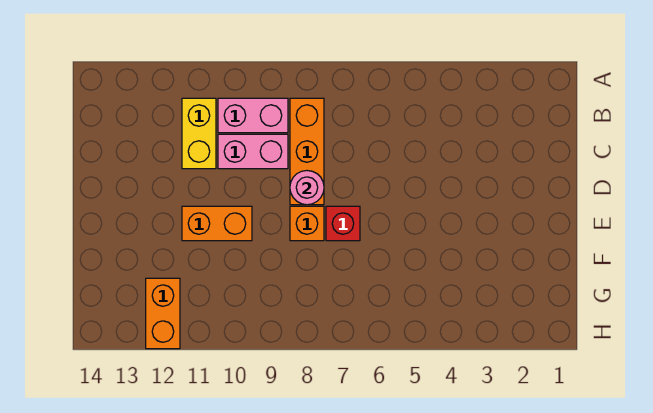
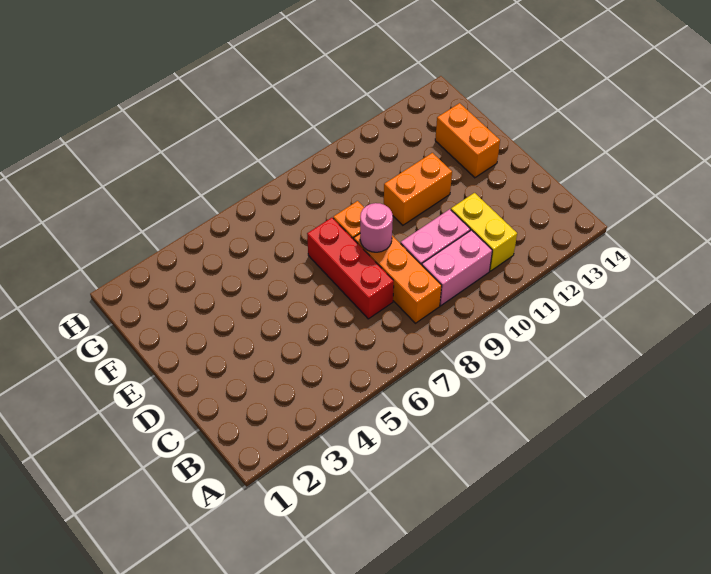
red brick E7 level 1 -> red brick C7:E7 level 1
orange brick G12:H12 level 1 -> orange brick E13:F13 level 1

